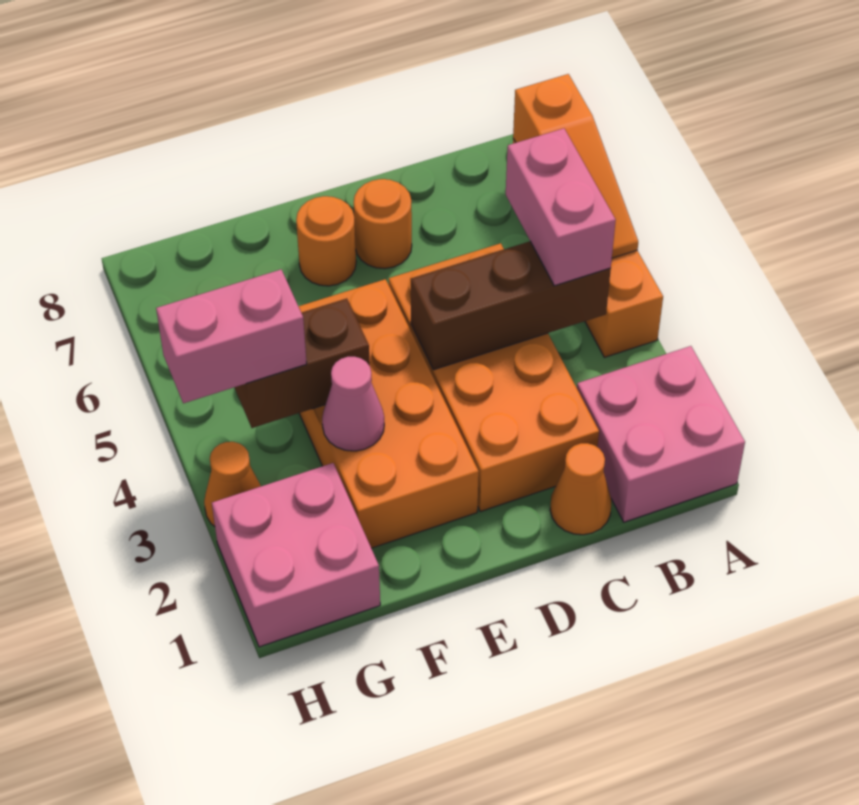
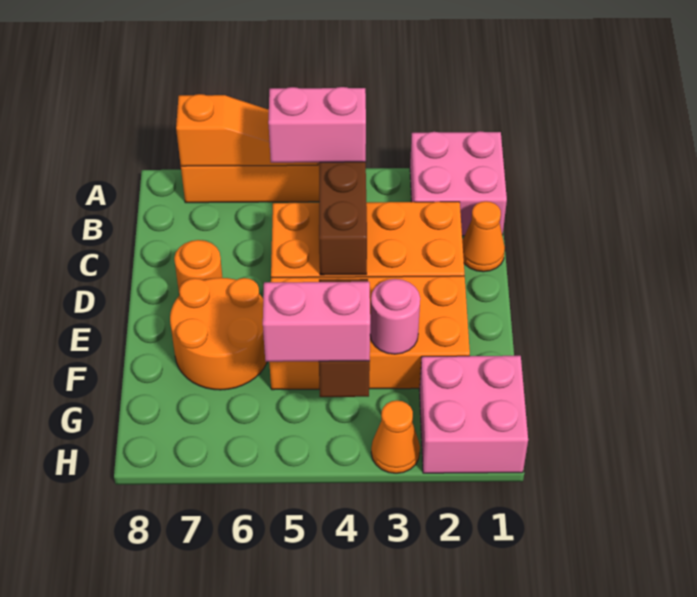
orange round brick E7 level 1 -> orange round brick E6:F7 level 1
pink cone F3 level 2 -> pink round brick F3 level 2
pink brick G4:H4 level 3 -> pink brick G4:G5 level 3

